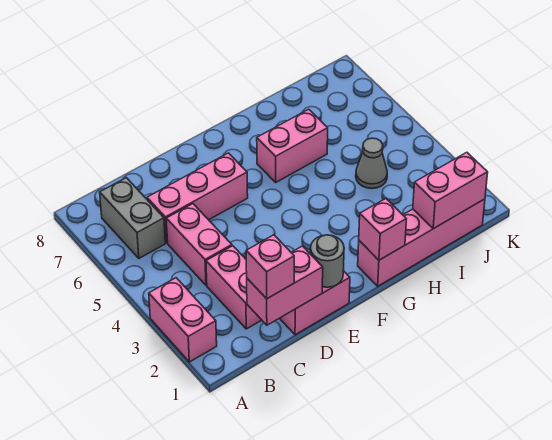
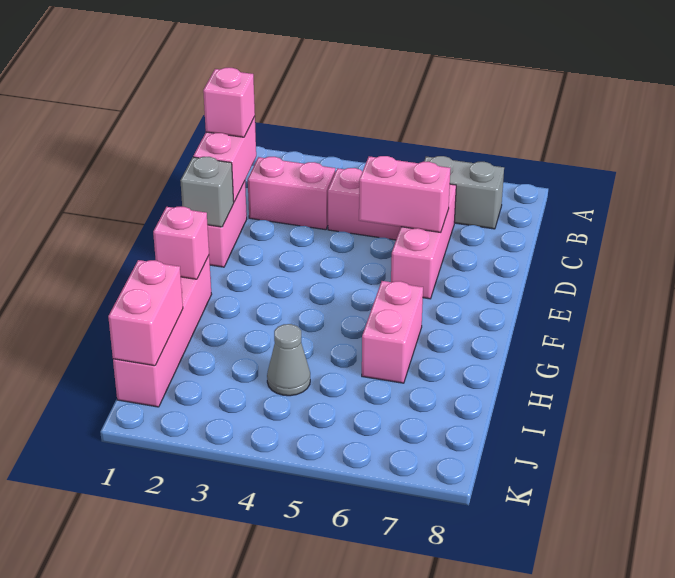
pink brick A2:A3 level 1 -> pink brick D5:D6 level 2
grey round brick E1 level 2 -> grey brick E1 level 2

